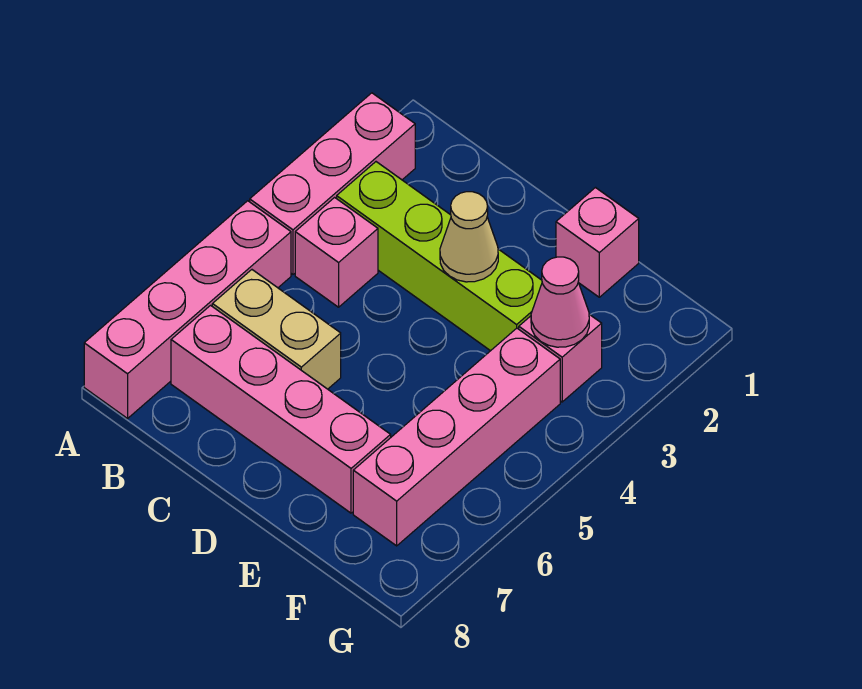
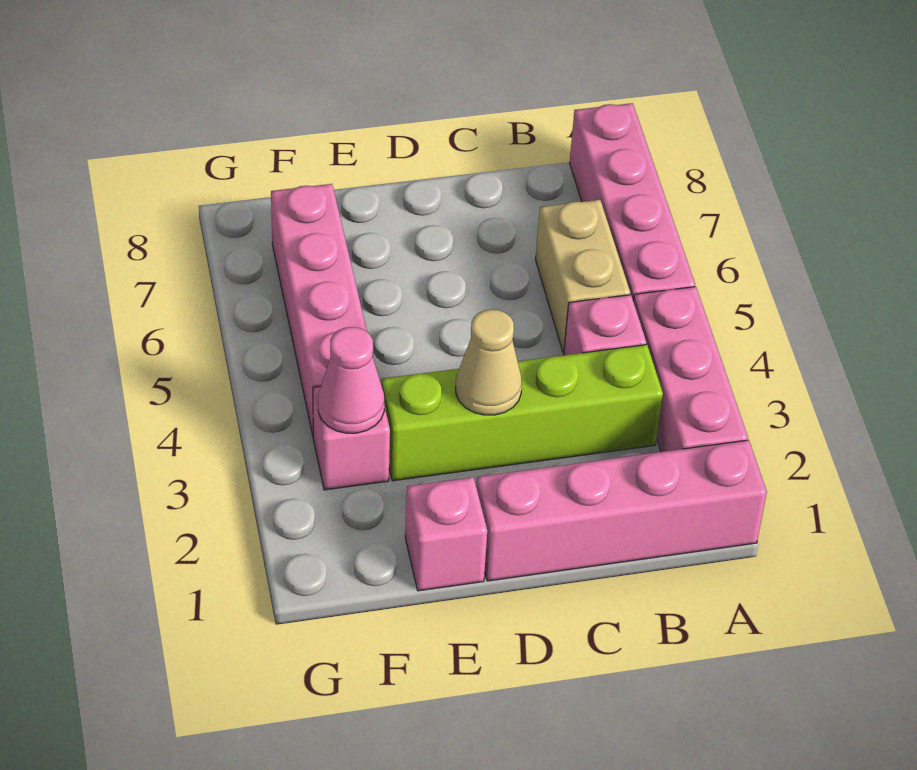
tan brick B6:C6 level 1 -> tan brick B5:B6 level 1
pink brick B7:E7 level 1 -> pink brick A1:D1 level 1

